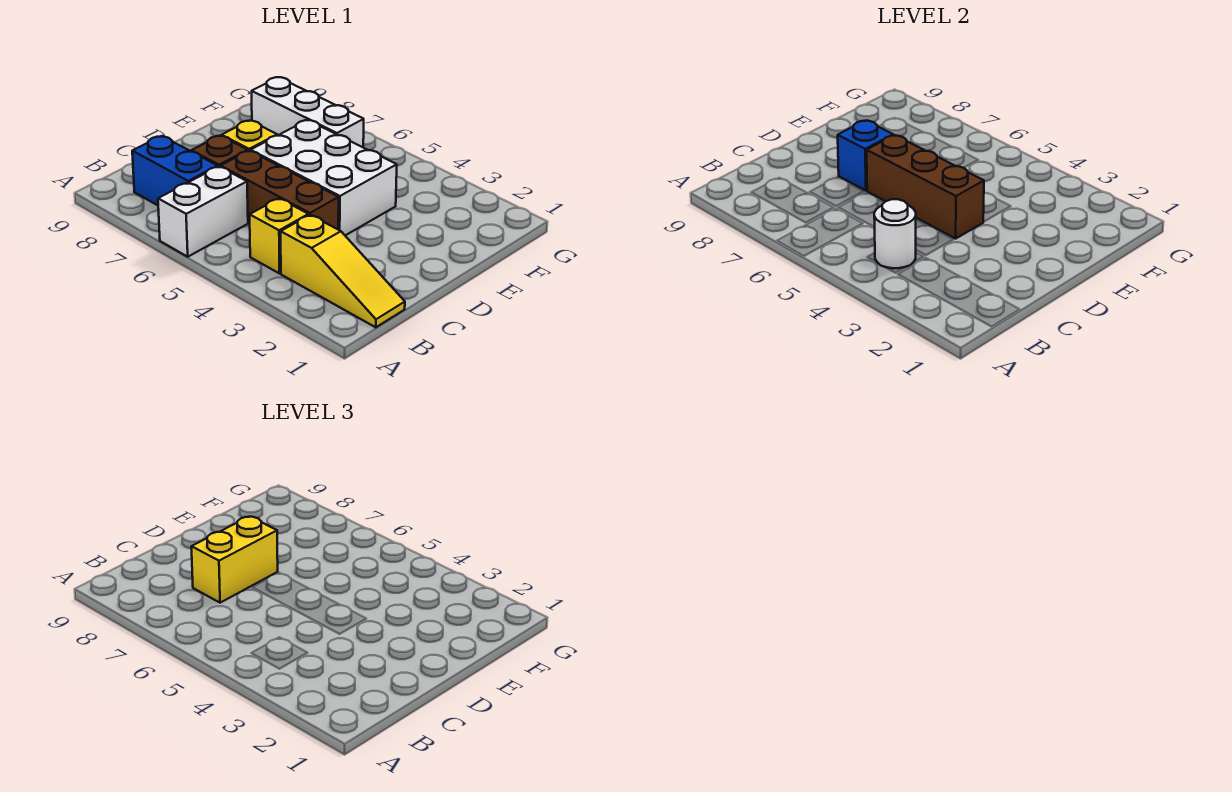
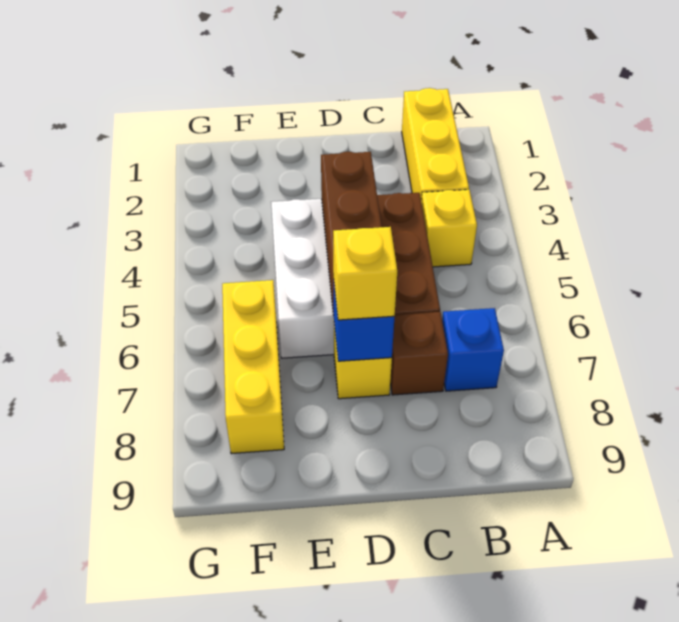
white brick A6:B6 level 1 -> none
yellow slope B1:B3 level 1 top 3 -> yellow brick B1:B3 level 1
white round brick B4 level 2 -> none
blue brick B7:B8 level 1 -> blue brick B7 level 1
yellow brick C7:D7 level 3 -> yellow brick D7 level 3
white brick F6:F8 level 1 -> yellow brick F6:F8 level 1

